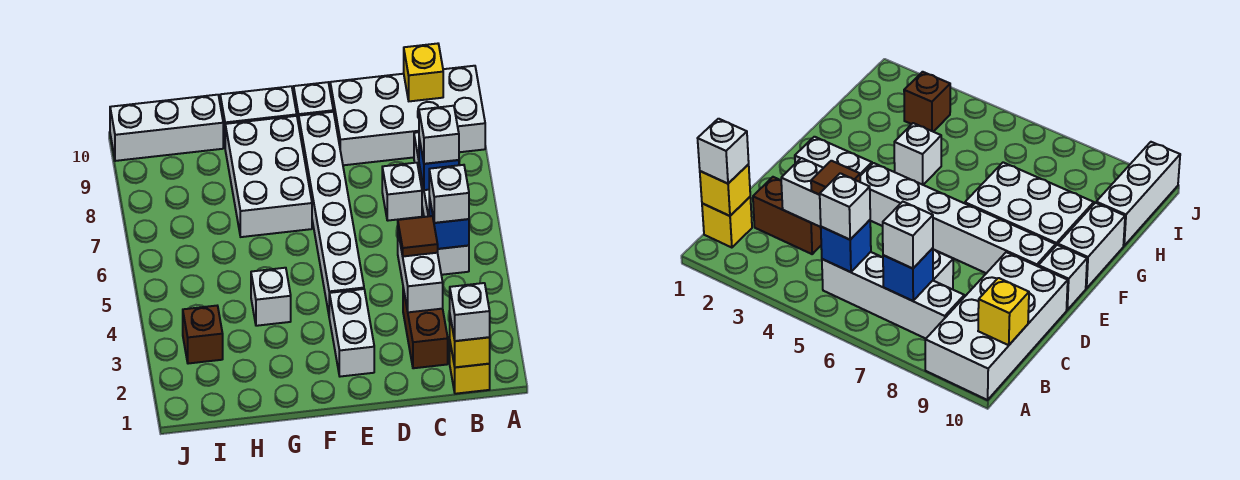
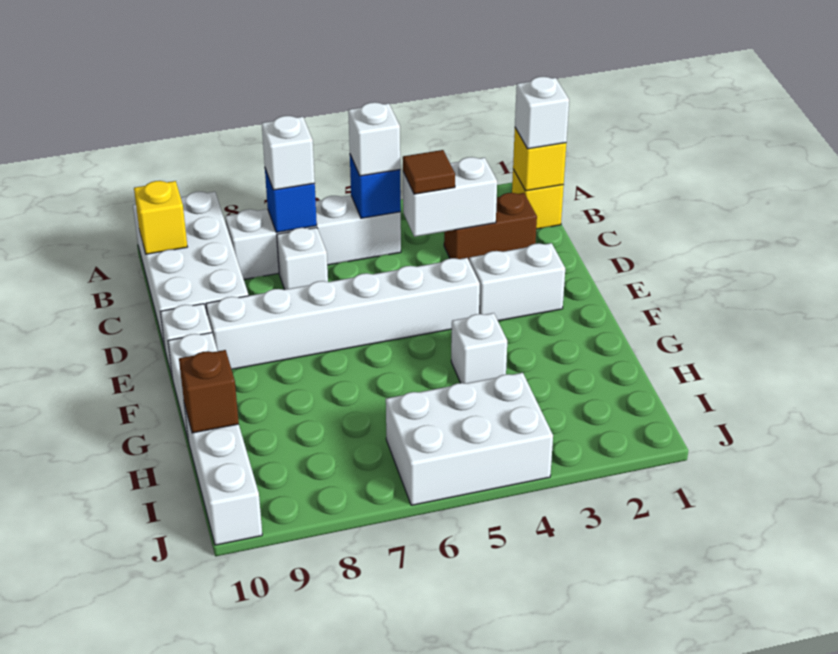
white brick F7:G9 level 1 -> white brick I4:J6 level 1
brown brick I3 level 1 -> brown brick H10 level 2

